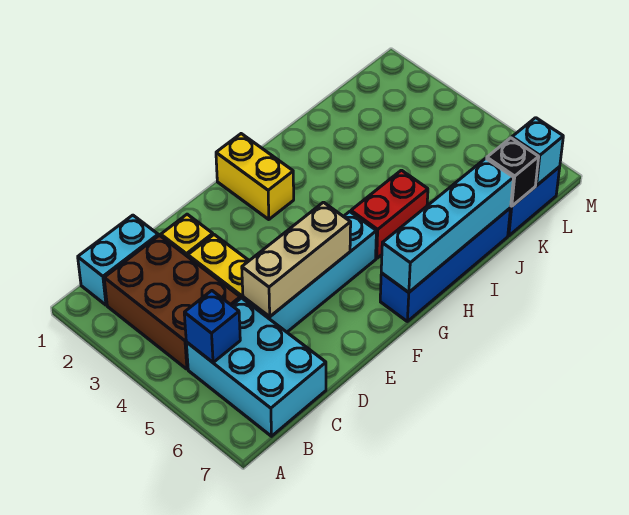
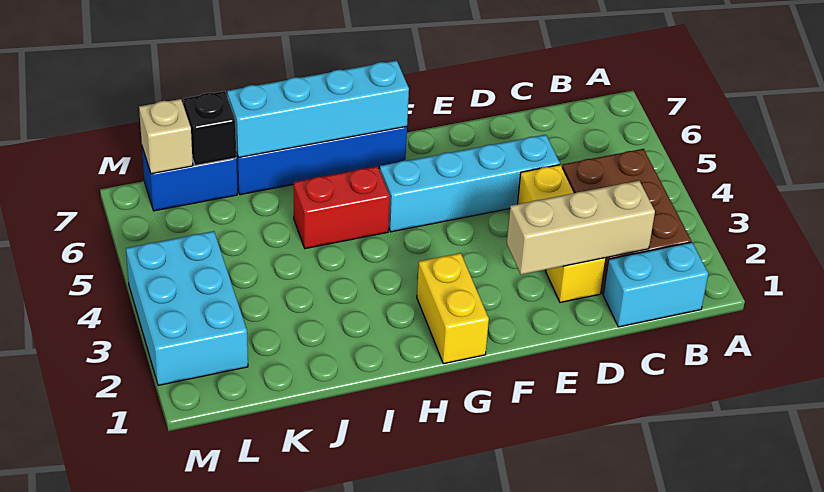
cyan brick B5:C7 level 1 -> cyan brick L2:M4 level 1
blue brick B5 level 2 -> none
tan brick D5:F5 level 2 -> tan brick C2:E2 level 2
cyan brick L7 level 2 -> tan brick L7 level 2

